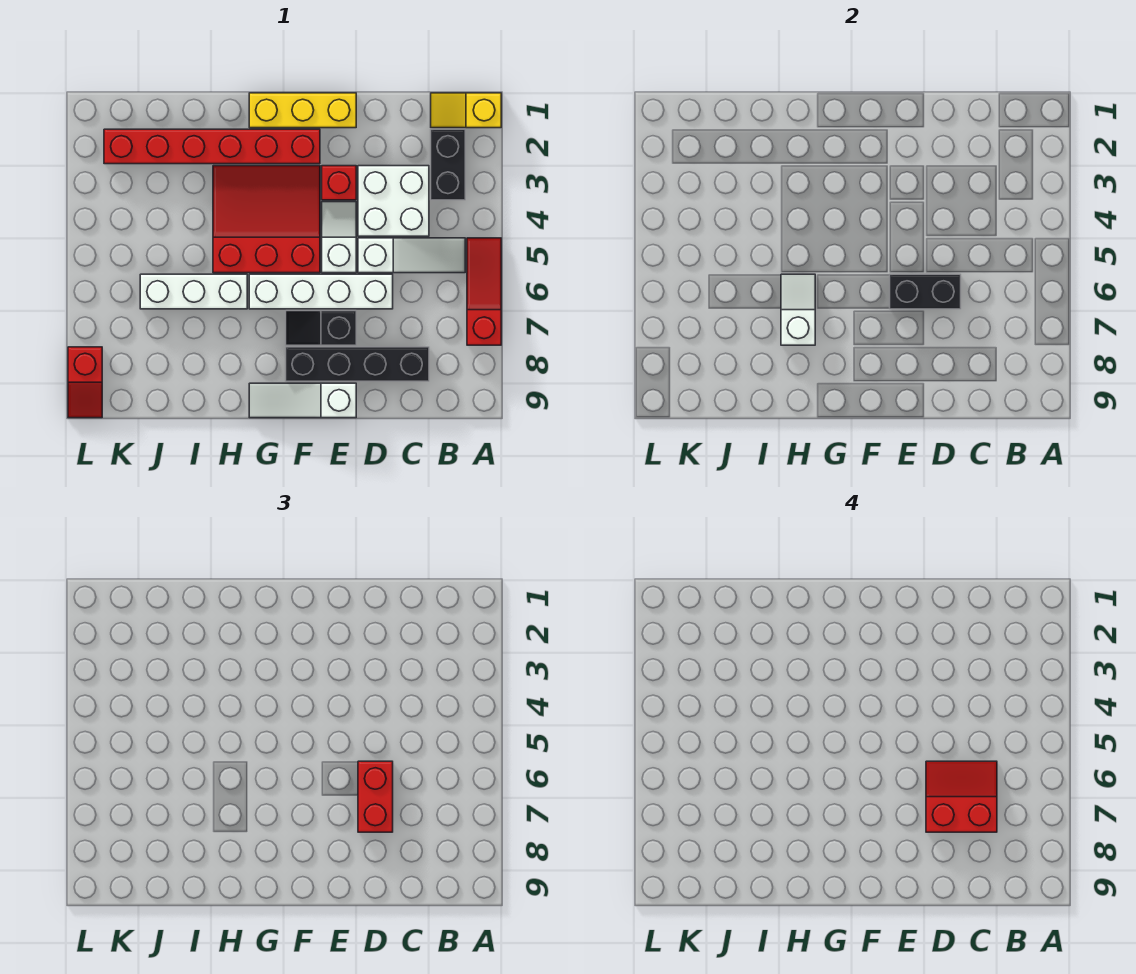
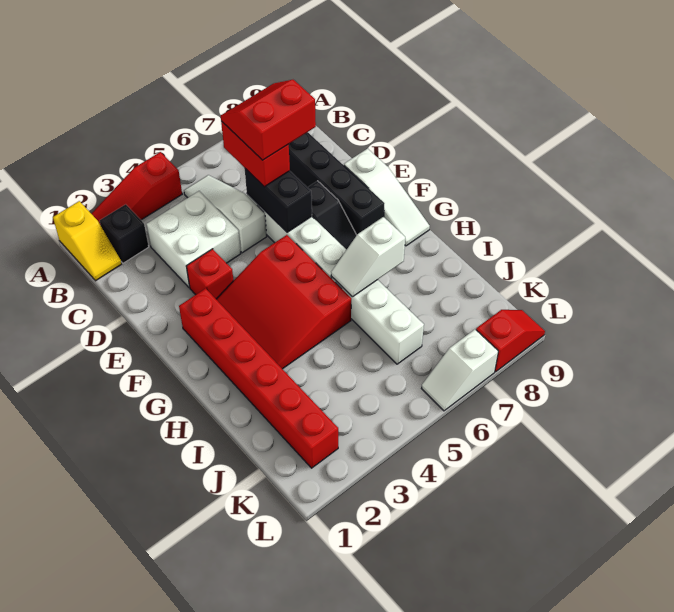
red slope A5:A7 level 1 top 7 -> red slope A2:A4 level 1 top 4
black brick B2:B3 level 1 -> black brick B2 level 1
red slope C6:D7 level 4 top 7 -> red slope C6:D7 level 4 top D
red brick D6:D7 level 3 -> red brick C6:D6 level 3
yellow brick E1:G1 level 1 -> none
white slope E4:E5 level 1 top 5 -> white slope L6:L7 level 1 top 7

